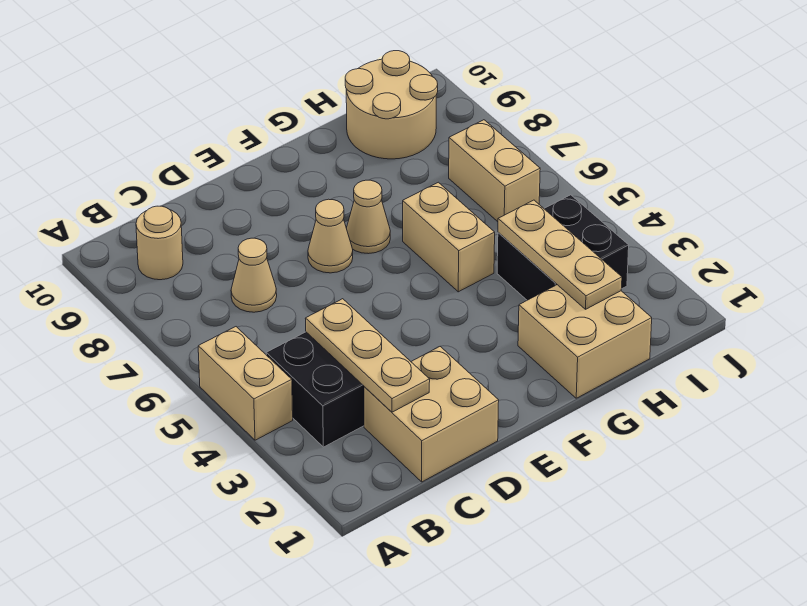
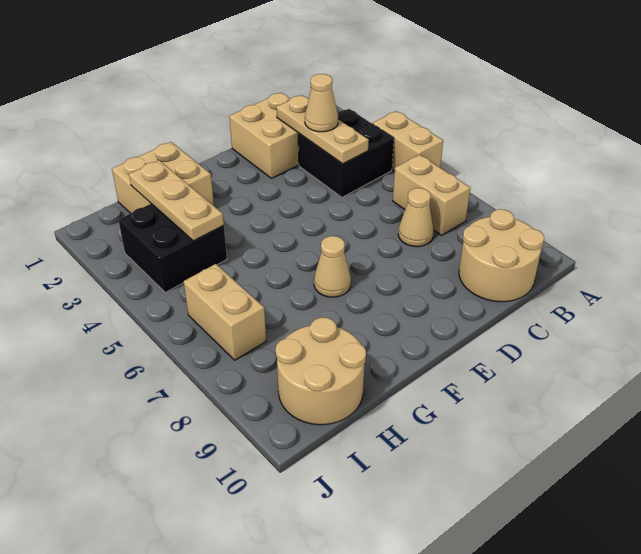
tan round brick B9 level 1 -> tan round brick B9:C10 level 1
tan cone E7 level 1 -> tan cone C3 level 3
tan brick G5:G6 level 1 -> tan brick B6:B7 level 1

